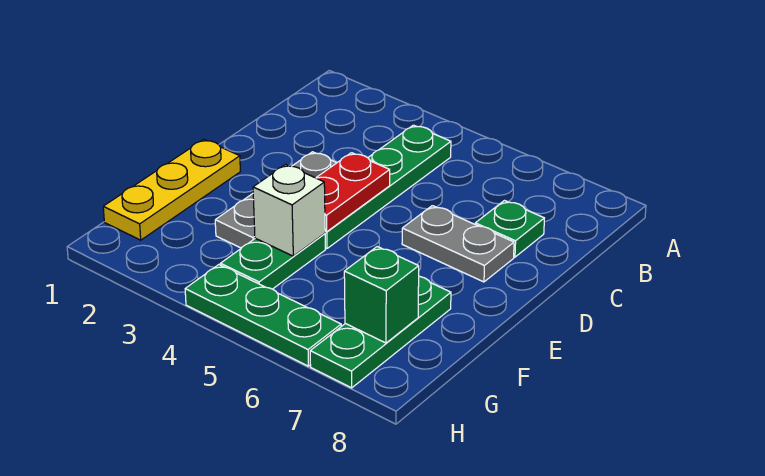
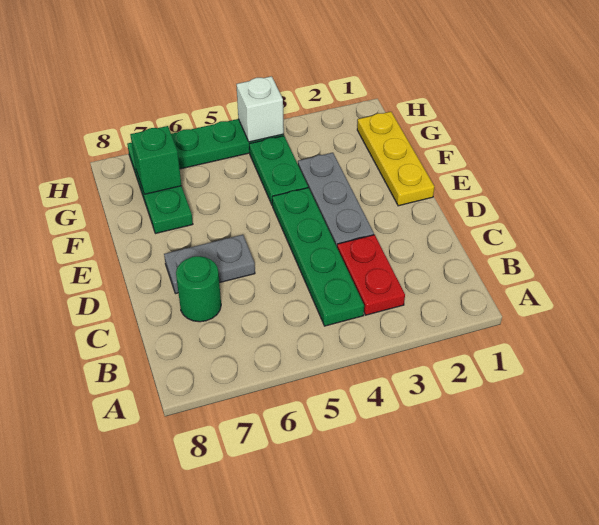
green plate C7 level 1 -> green round brick C7 level 1
red plate D4:E4 level 2 -> red plate B3:C3 level 1
white brick F4 level 2 -> white brick H4 level 2

